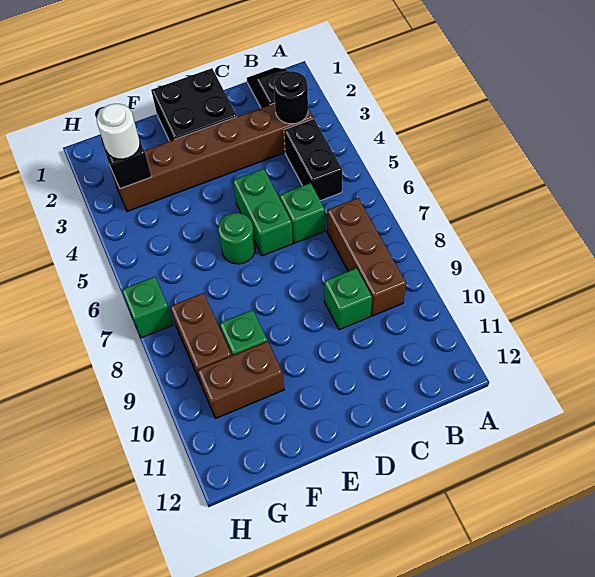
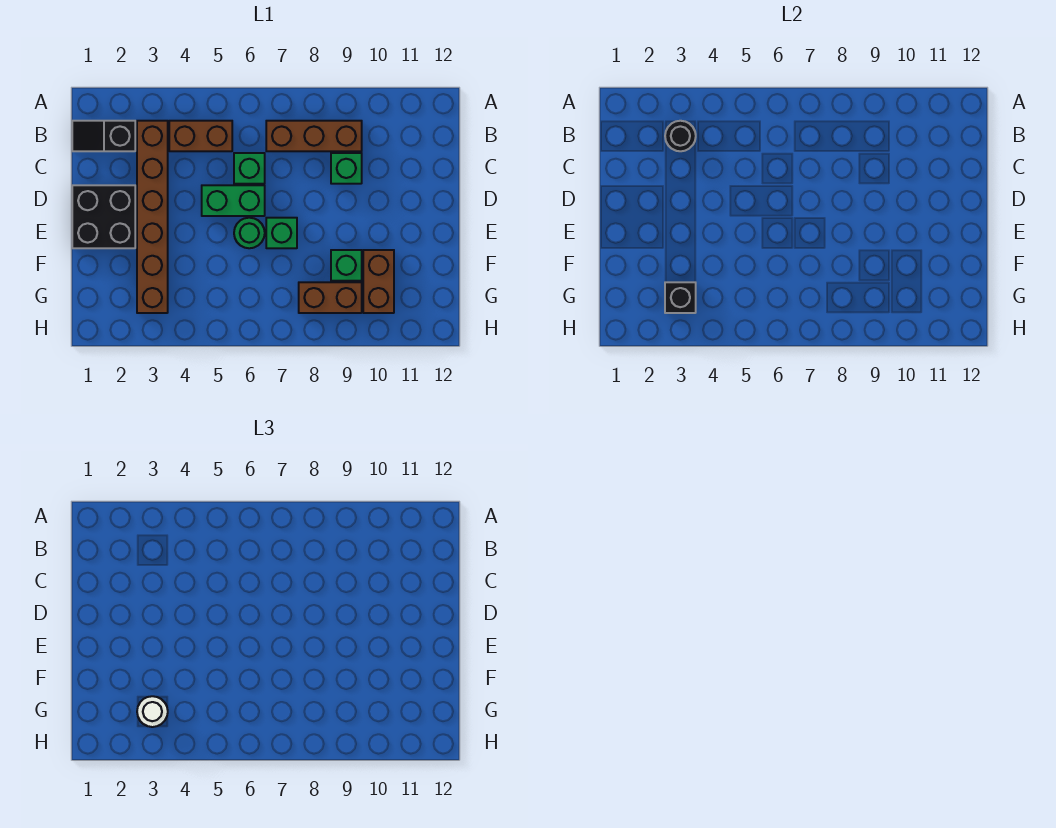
black brick B4:B5 level 1 -> brown brick B4:B5 level 1
green brick H7 level 1 -> green brick E7 level 1

